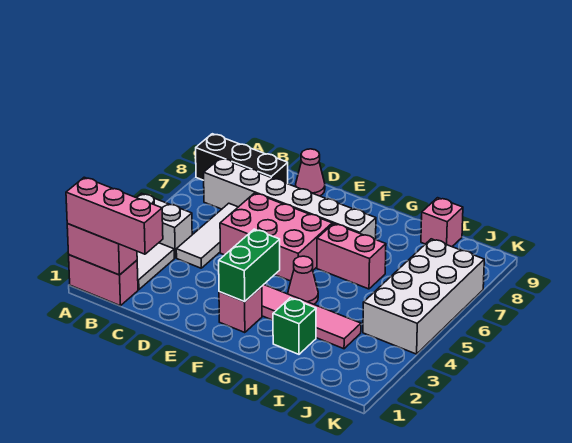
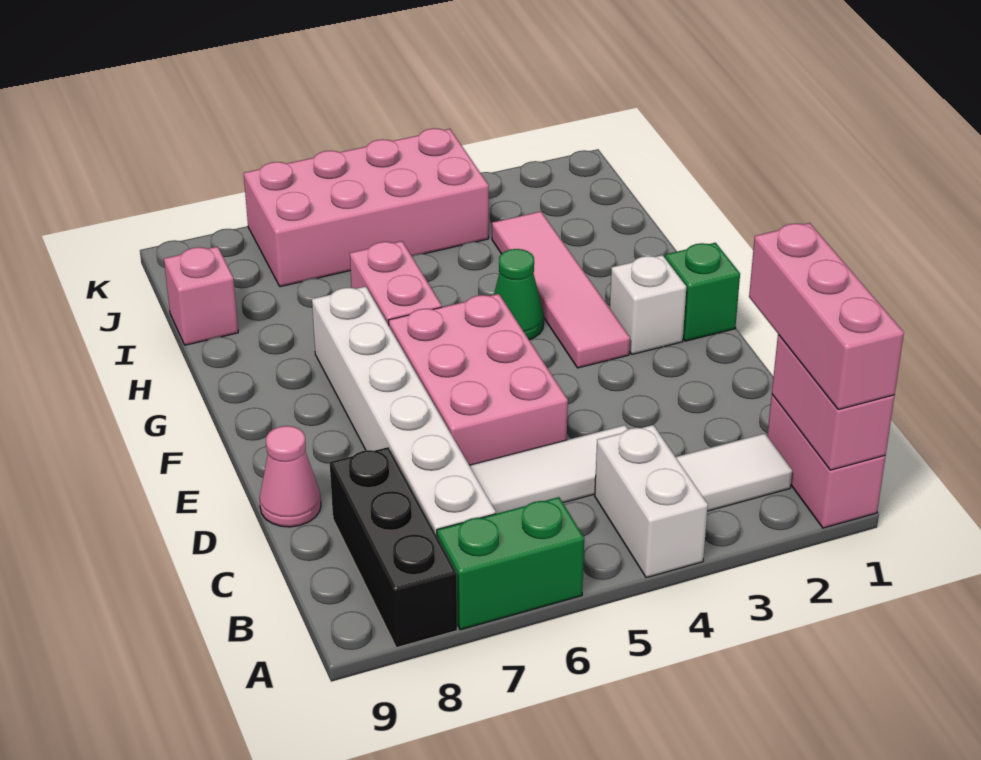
pink brick F2 level 1 -> white brick F2 level 1
green brick F2:F3 level 2 -> green brick A6:A7 level 1
pink cone G4 level 1 -> green cone G4 level 1
green brick H2 level 1 -> green brick F1 level 1
white brick J4:K7 level 1 -> pink brick J4:K7 level 1

